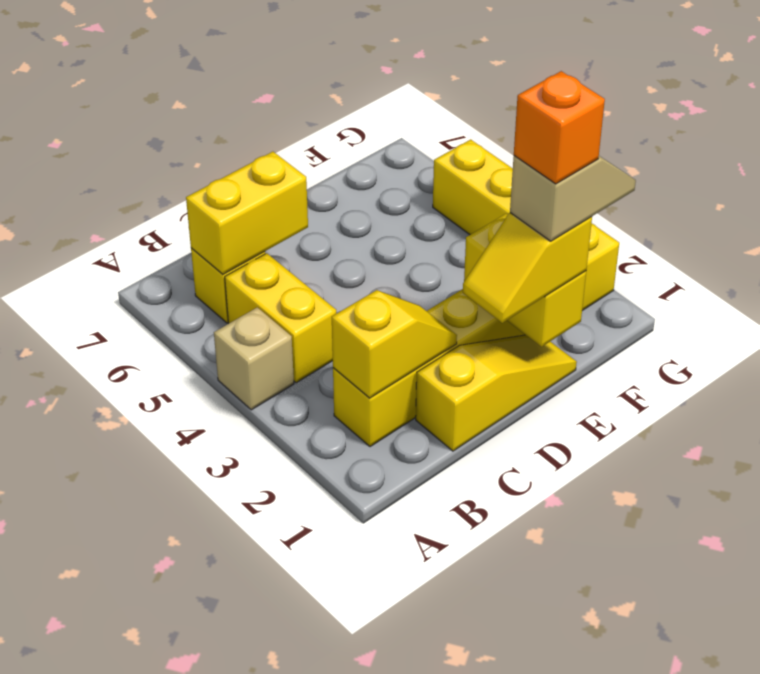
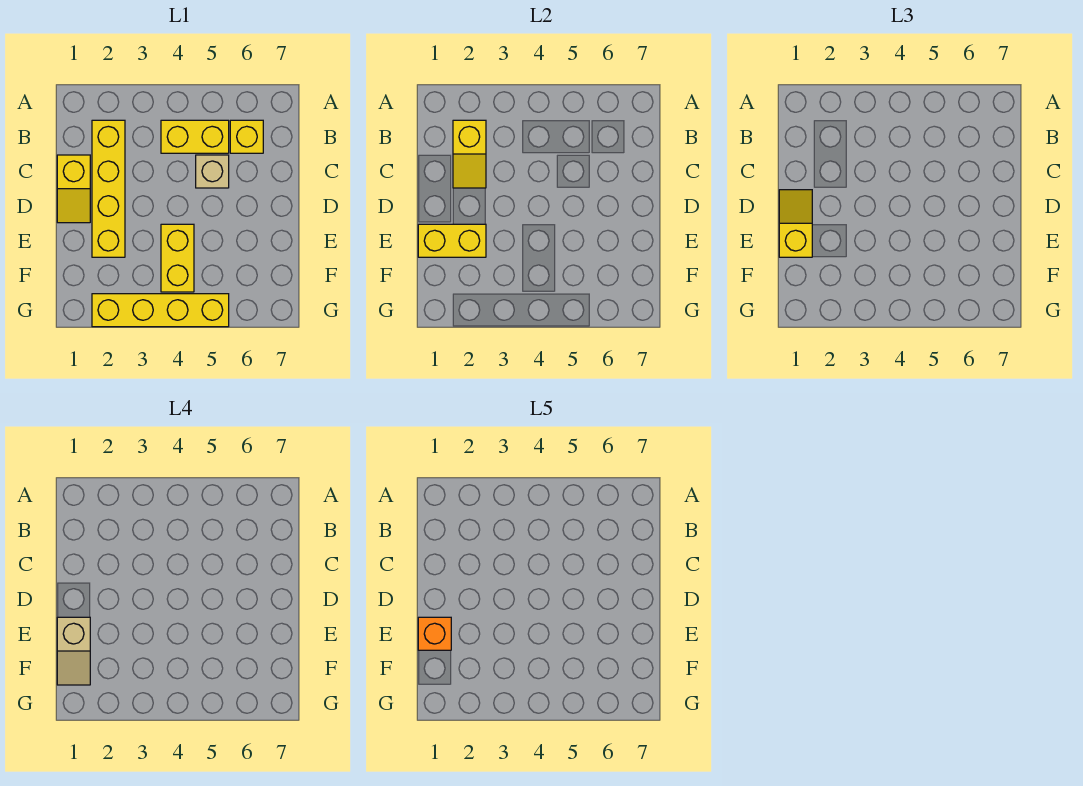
tan brick A4 level 1 -> tan brick C5 level 1
yellow brick B6:C6 level 2 -> yellow brick E4:F4 level 1
yellow slope C1:E1 level 1 top C -> yellow slope C1:D1 level 1 top C

